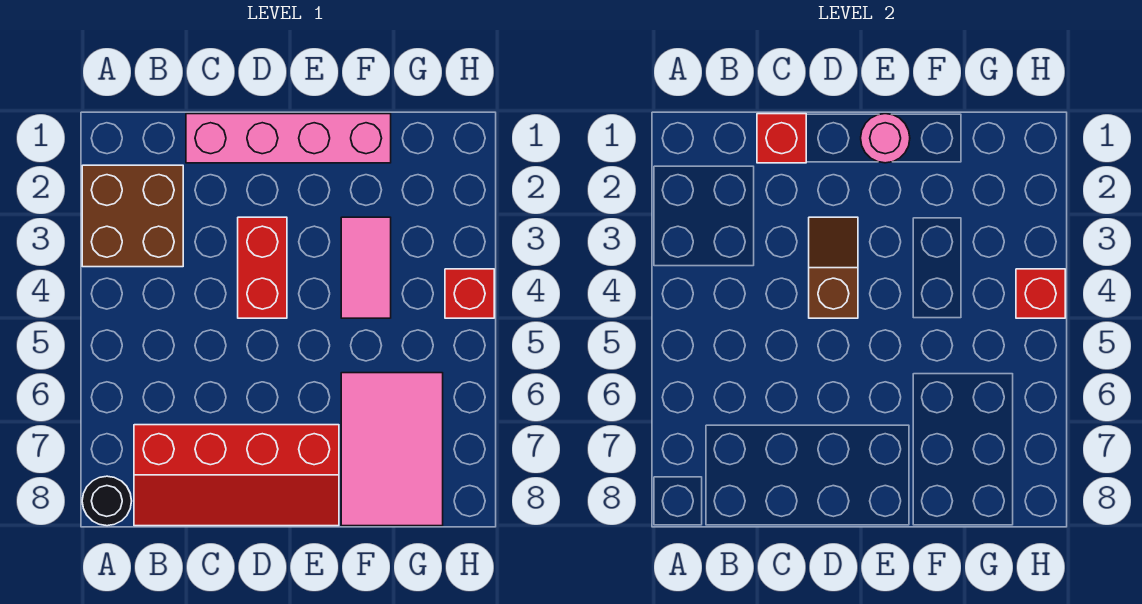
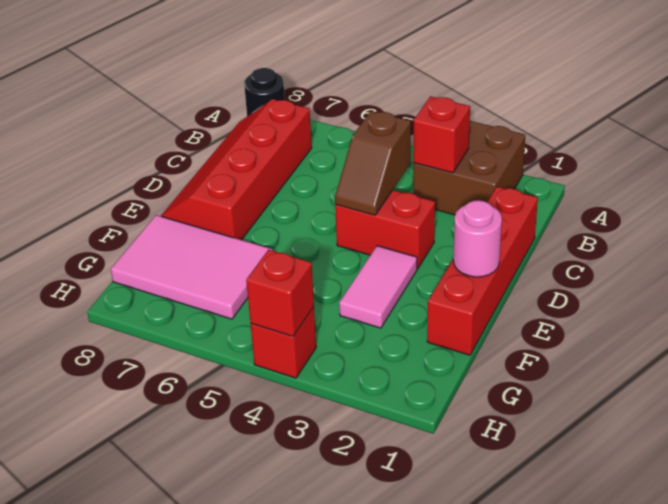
pink brick C1:F1 level 1 -> red brick C1:F1 level 1
red brick C1 level 2 -> red brick B3 level 2
brown slope D3:D4 level 2 top 4 -> brown slope C4:D4 level 2 top C
pink tile F3:F4 level 1 -> pink tile E3:F3 level 1

